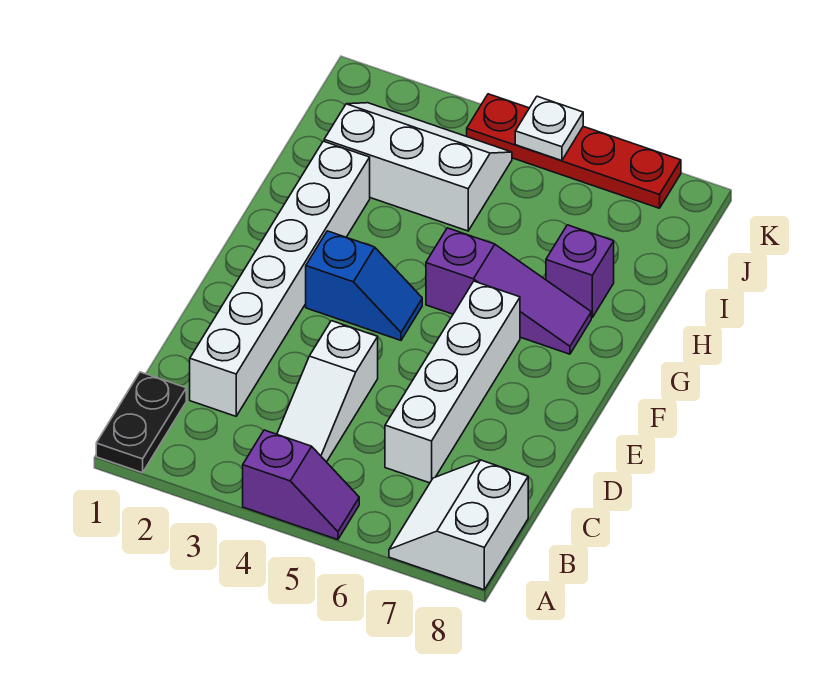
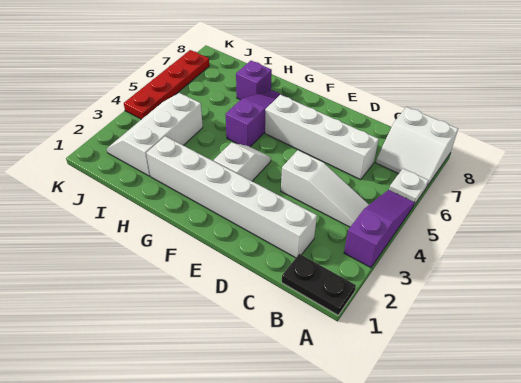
purple slope A4:A5 level 1 top 4 -> purple slope A3:A5 level 1 top 3
blue slope F3:F4 level 1 top 3 -> white slope F3:F4 level 1 top 3
white plate K5 level 2 -> white plate A6 level 1

